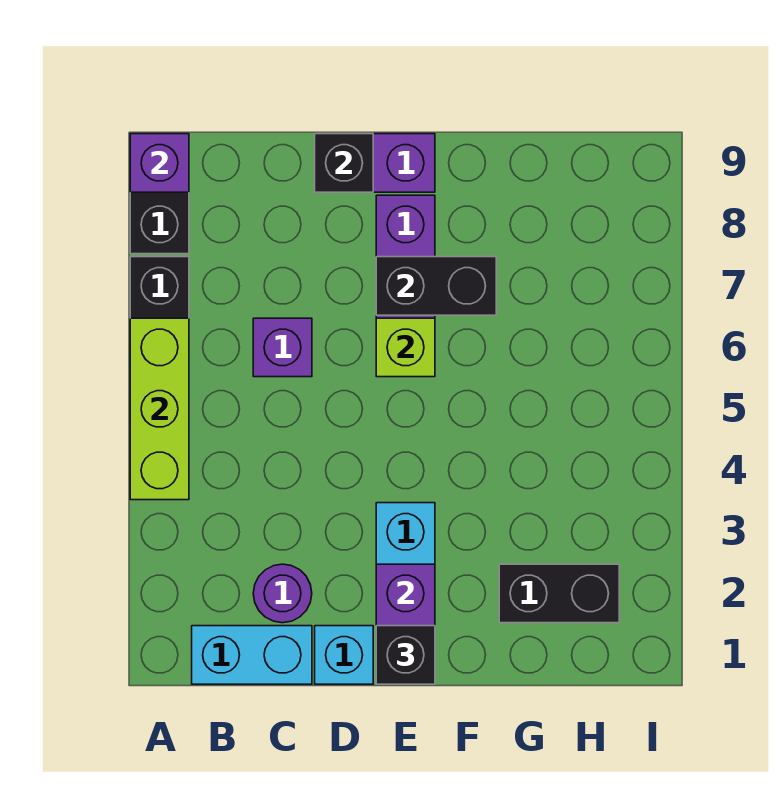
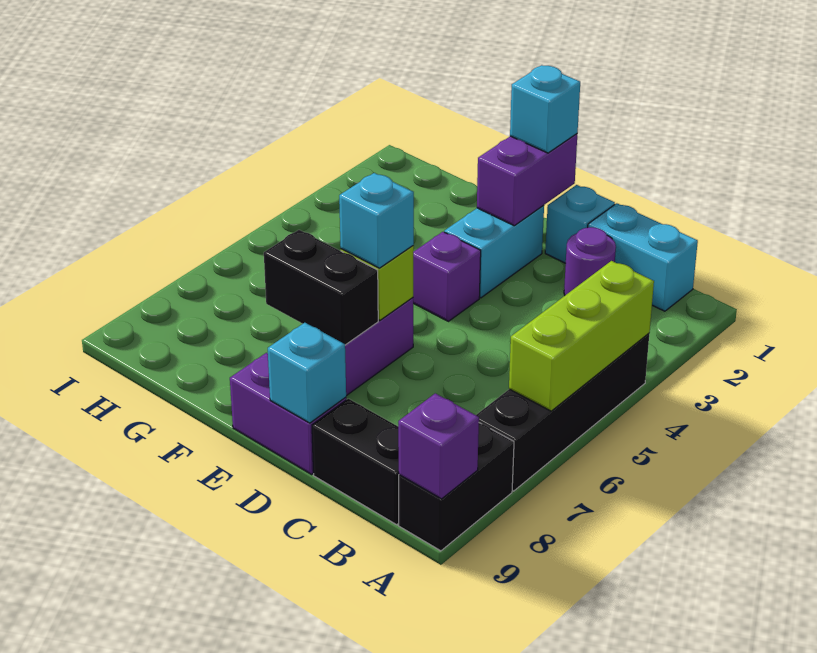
purple brick C6 level 1 -> purple brick E4 level 1
black brick D9 level 2 -> cyan brick D9 level 2
black brick E1 level 3 -> cyan brick E1 level 3
none -> cyan brick E6 level 3
black brick G2:H2 level 1 -> black brick B9:C9 level 1

